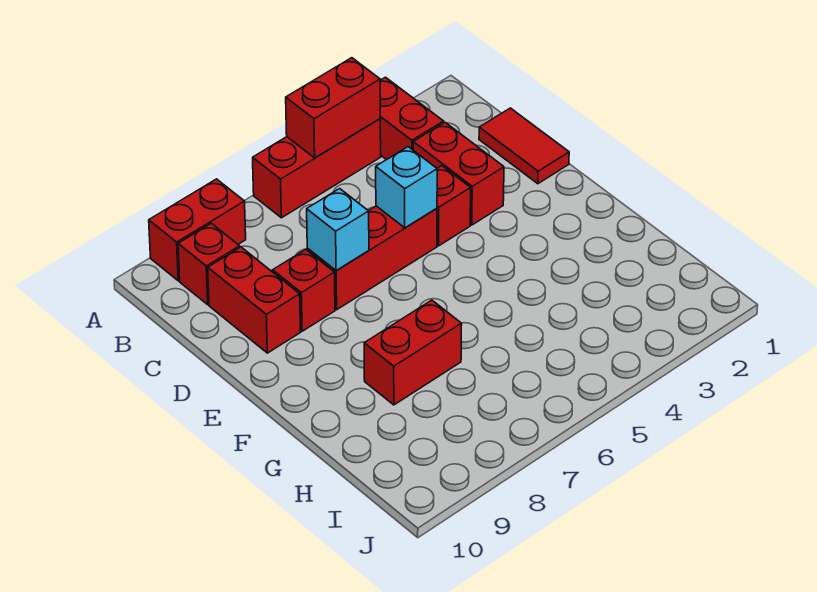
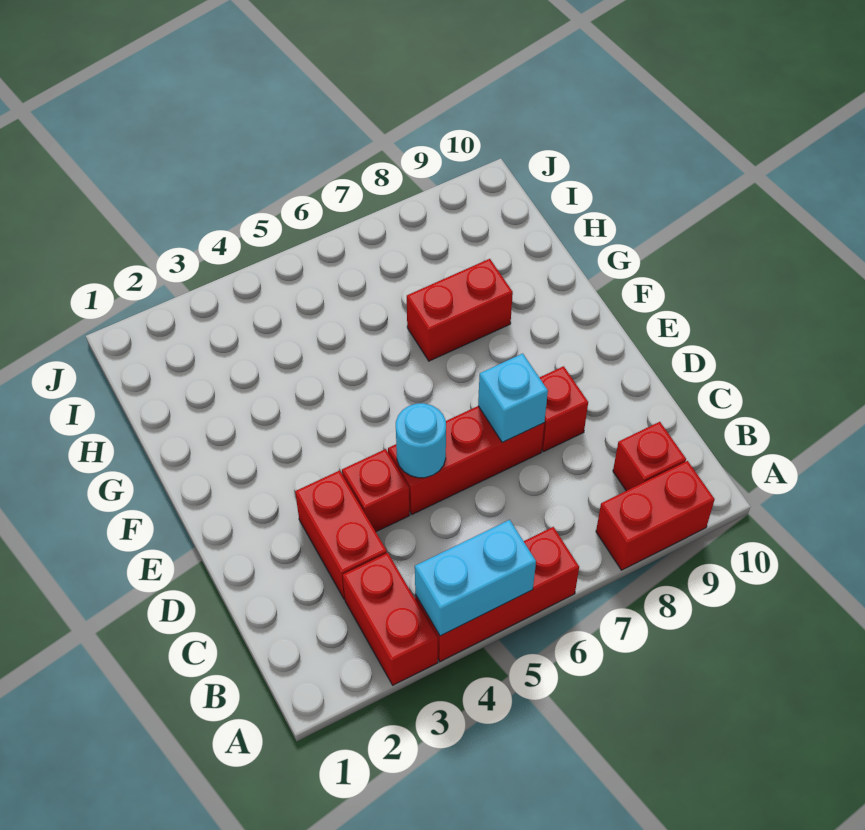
red brick A4:A5 level 2 -> cyan brick A4:A5 level 2
red tile C1:D1 level 1 -> none
red brick C9:D9 level 1 -> none
cyan brick D5 level 2 -> cyan round brick D5 level 2

